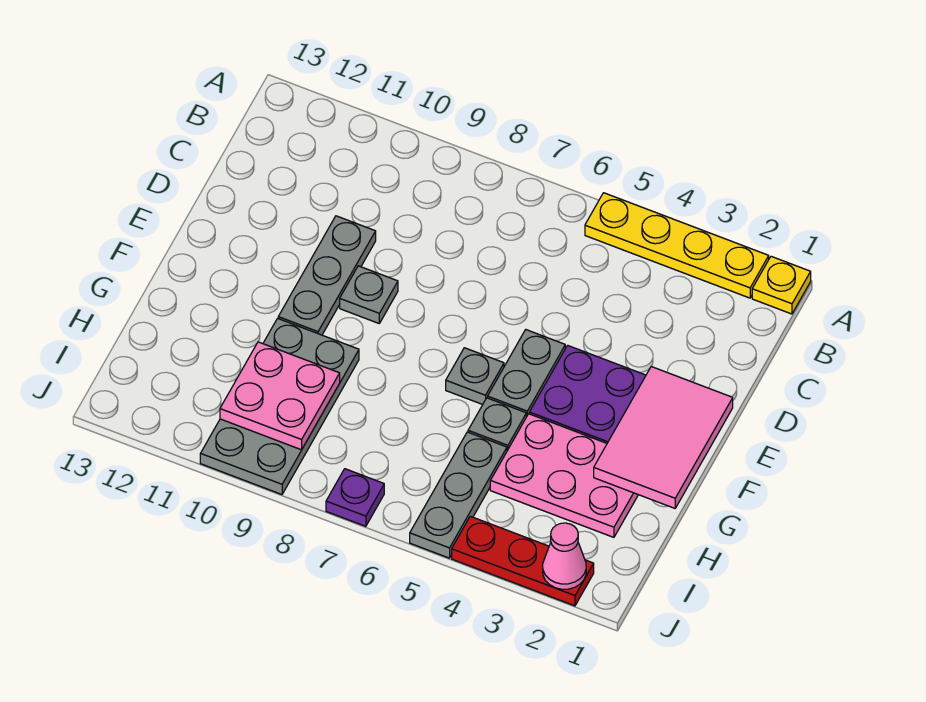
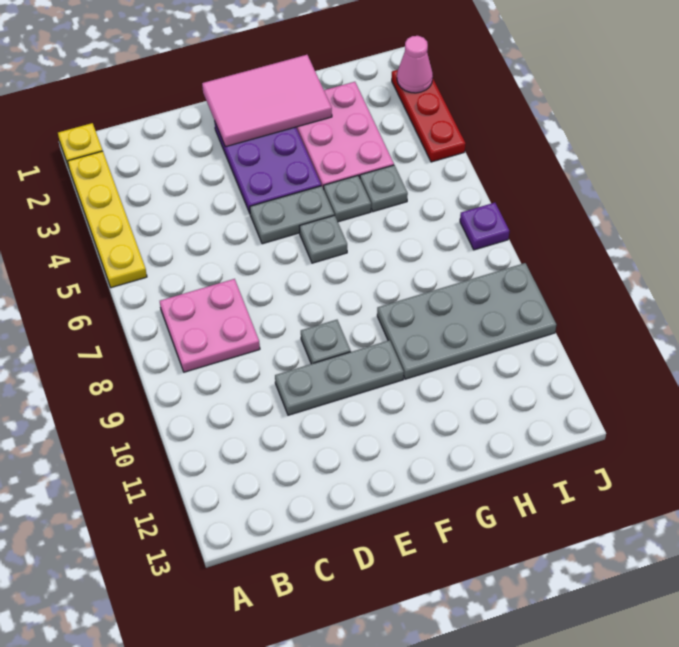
grey plate H5:J5 level 1 -> grey plate H5 level 1
pink plate H9:I10 level 2 -> pink plate B7:C8 level 1

